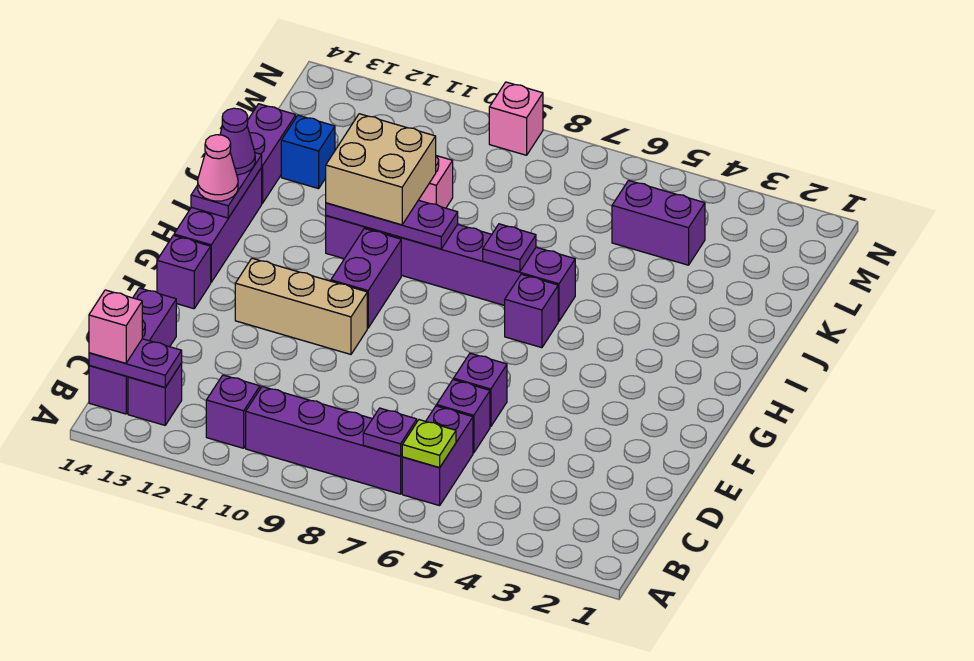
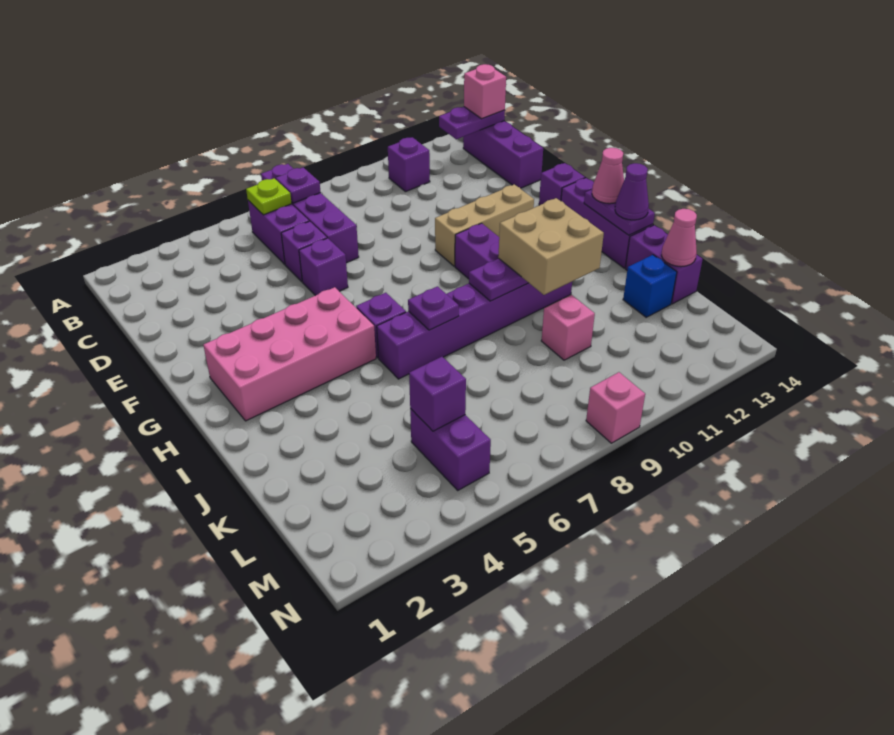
purple brick B7:B10 level 1 -> purple brick A7:D7 level 1
purple brick B13 level 1 -> purple brick L5 level 2
none -> pink brick G2:H5 level 1
none -> pink cone K14 level 2
purple brick L4:L5 level 1 -> purple brick L5:M5 level 1

